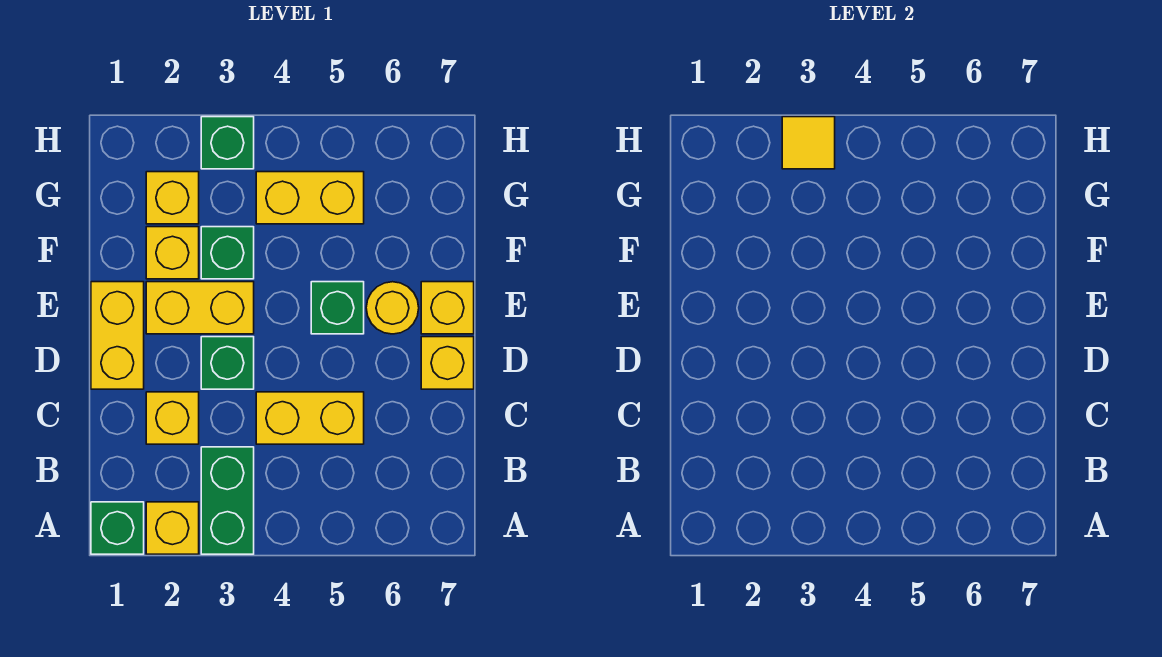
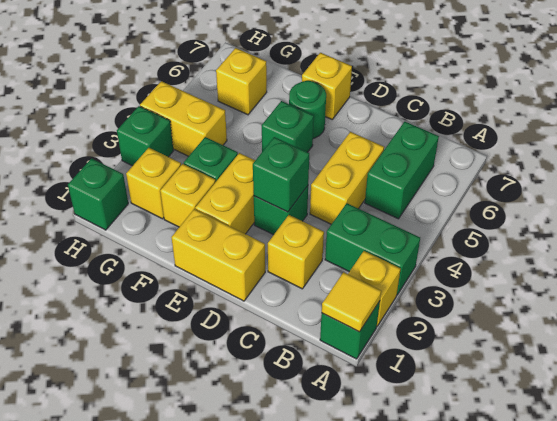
none -> green brick B5:B6 level 1
none -> green brick D3 level 2
yellow brick D7 level 1 -> yellow brick G6 level 1
yellow round brick E6 level 1 -> green round brick E6 level 1
yellow brick G4:G5 level 1 -> yellow brick G4:H4 level 1
none -> green brick H1 level 1
yellow tile H3 level 2 -> yellow tile A1 level 2

